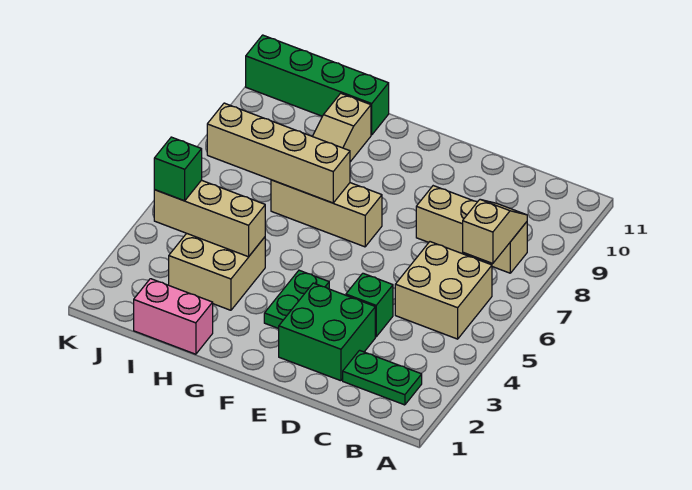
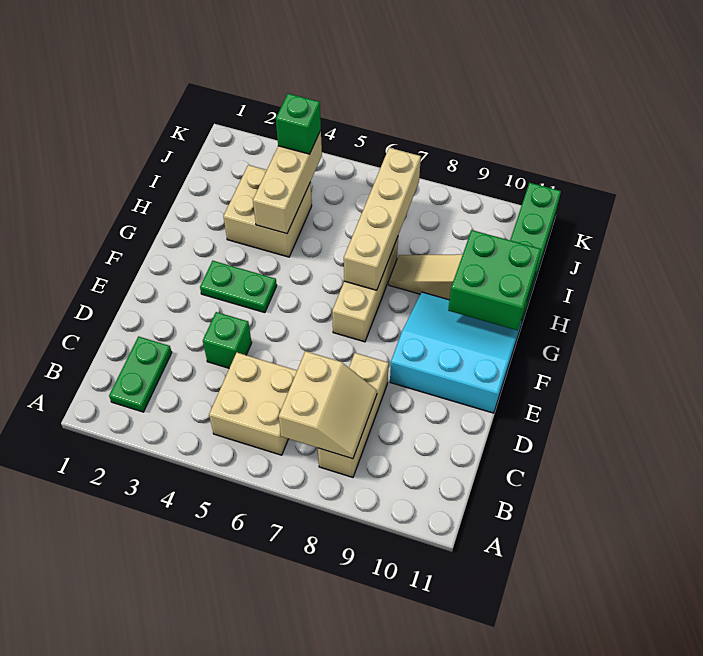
tan slope B7:B8 level 2 top 7 -> tan slope B7:C8 level 2 top 7
green brick D2:E3 level 1 -> green brick G10:H11 level 2
none -> cyan slope E9:G11 level 1 top E
pink brick H1:I1 level 1 -> none

